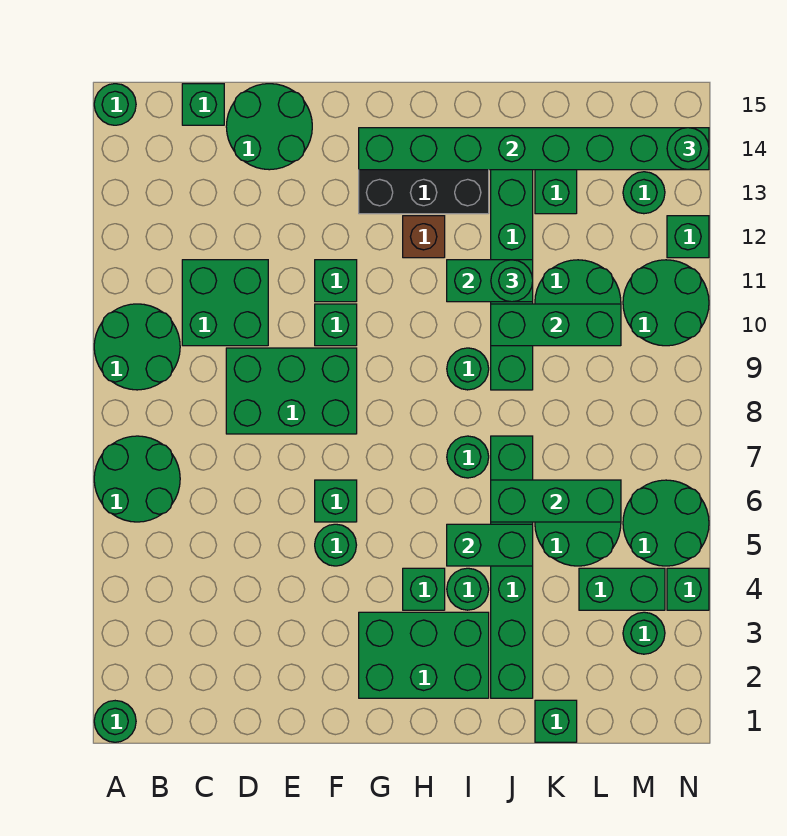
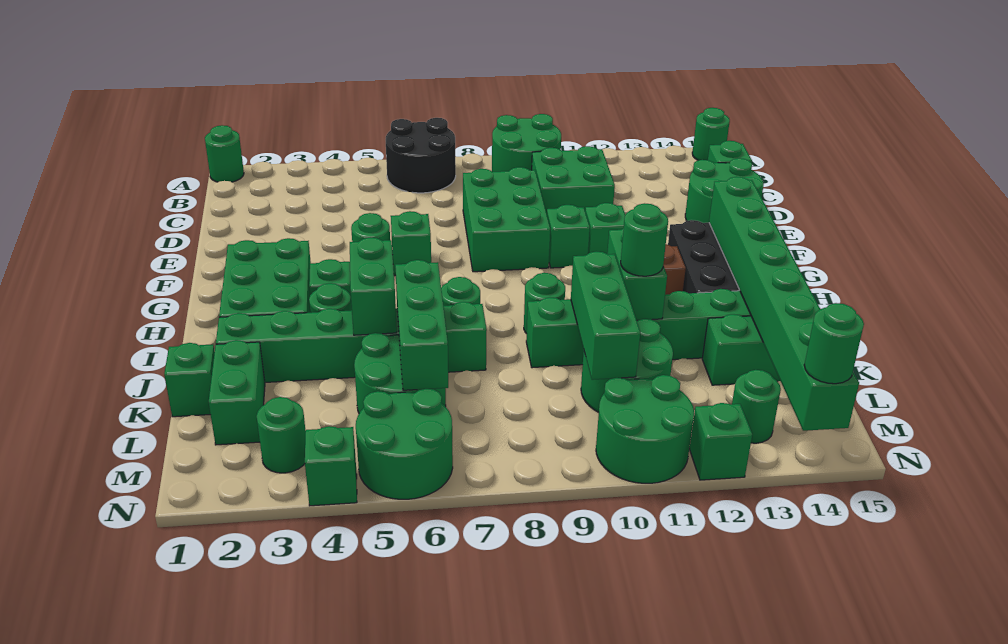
green round brick A6:B7 level 1 -> black round brick A6:B7 level 1
green brick L4:M4 level 1 -> green brick K2:L2 level 1

